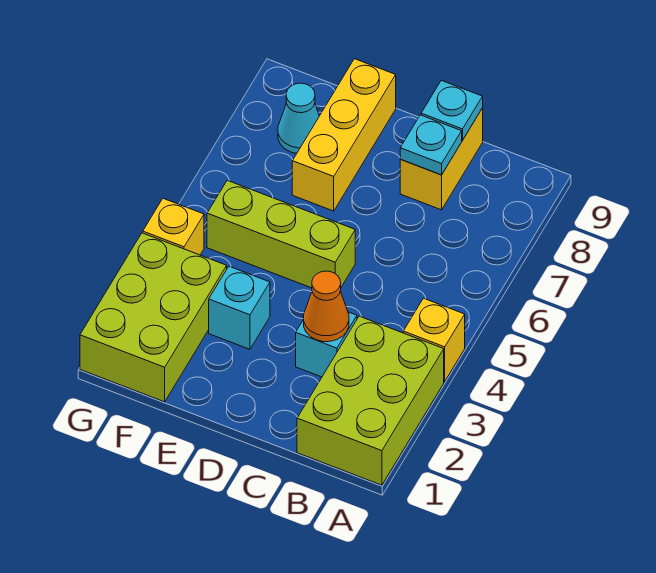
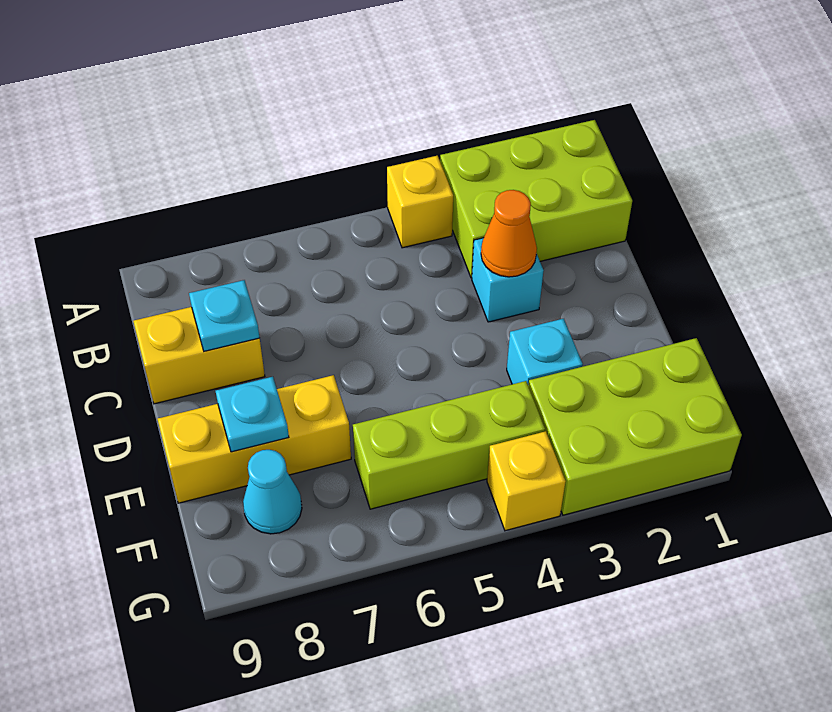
cyan plate C9 level 2 -> cyan plate E8 level 2
lime brick D5:F5 level 1 -> lime brick F4:F6 level 1

